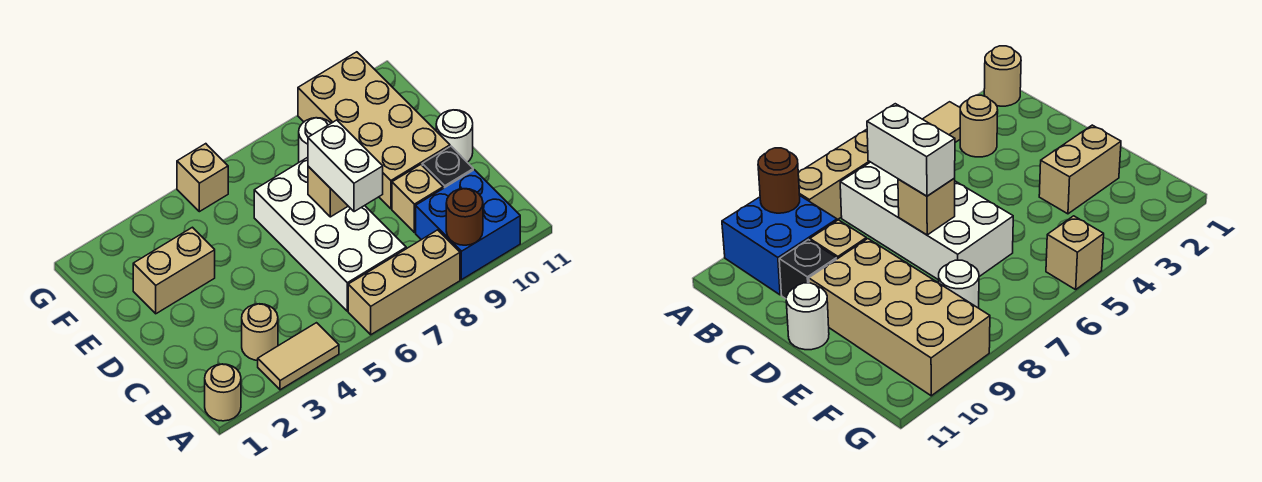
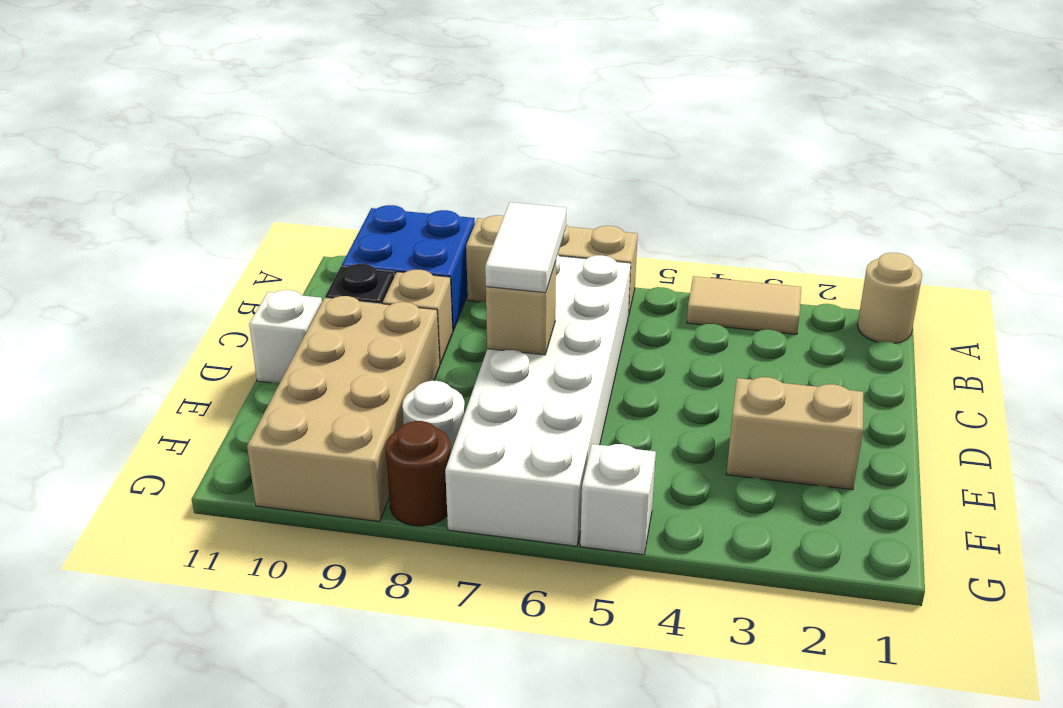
brown round brick A9 level 2 -> brown round brick G8 level 1
tan round brick B3 level 1 -> none
white brick B6:E7 level 1 -> white brick B6:G7 level 1
white brick C7:D7 level 3 -> white tile C7:D7 level 3
white round brick D11 level 1 -> white brick D11 level 1
tan brick G5 level 1 -> white brick G5 level 1

